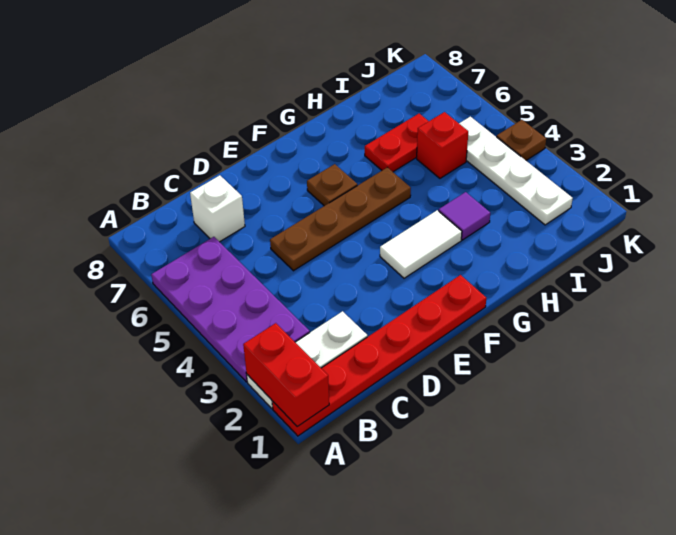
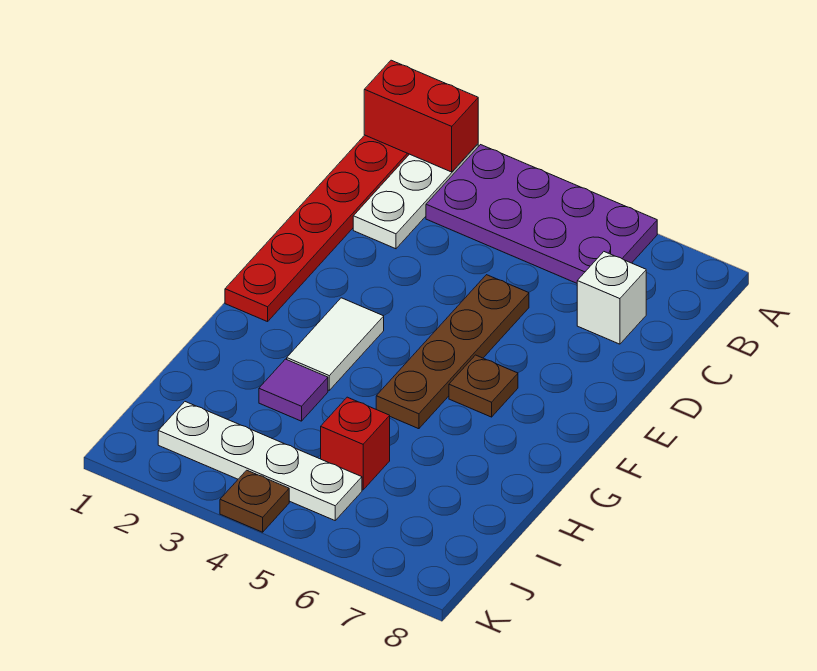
red plate H6:I6 level 1 -> none

